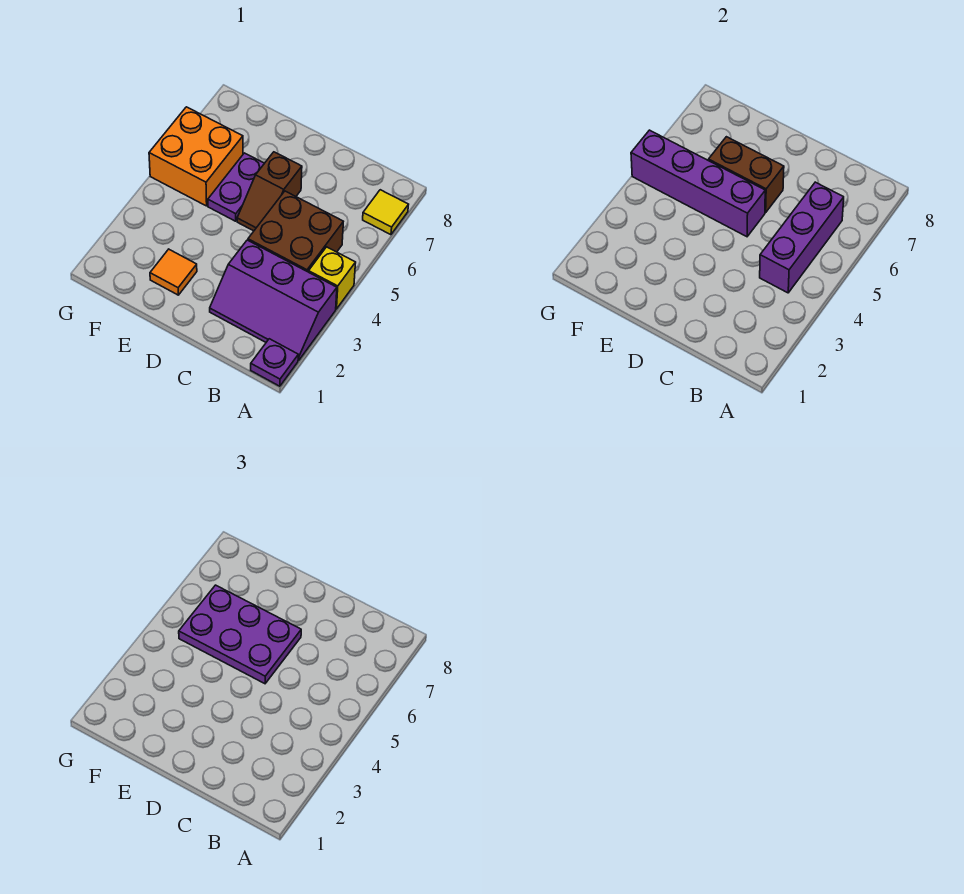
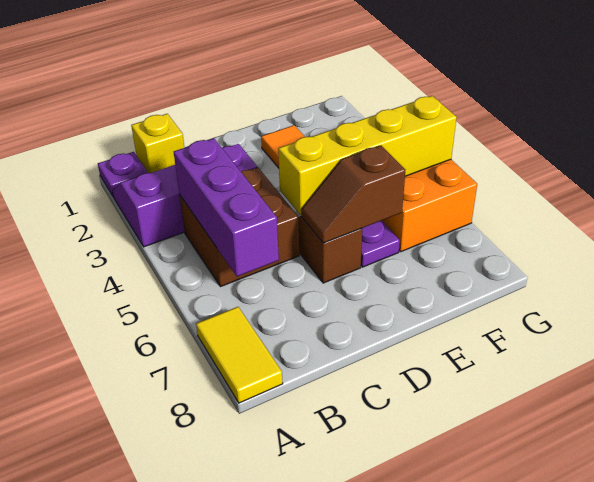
yellow brick A4 level 1 -> yellow brick B1 level 1
yellow tile A7 level 1 -> yellow tile A7:A8 level 1
purple brick D5:G5 level 2 -> yellow brick D5:G5 level 2
purple plate D5:F6 level 3 -> none
brown brick D6:E6 level 2 -> brown slope D6:E6 level 2 top E

